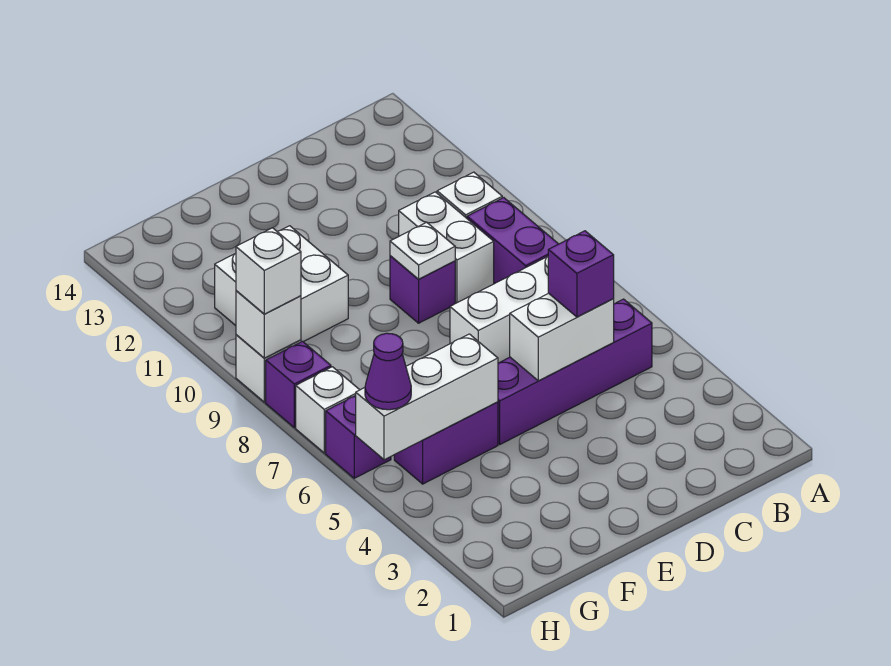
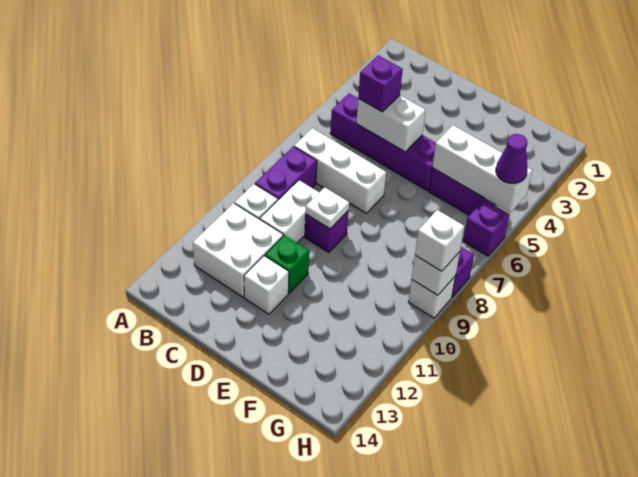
none -> green brick D11 level 1
white brick F10:G11 level 1 -> white brick B11:C12 level 1
white brick H7 level 1 -> white brick D12 level 1

